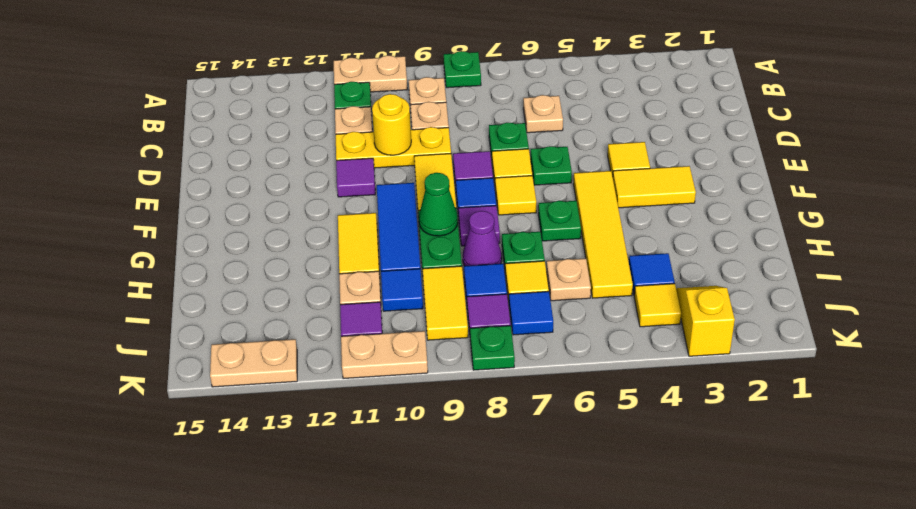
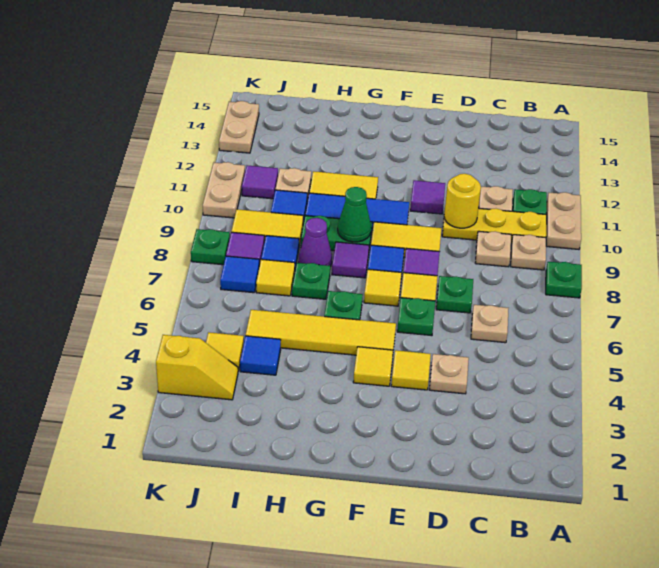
yellow plate D9:D11 level 1 -> yellow plate B10:D10 level 1
yellow tile F3:F4 level 1 -> yellow tile F4 level 1
tan plate I6 level 1 -> tan plate D4 level 1

